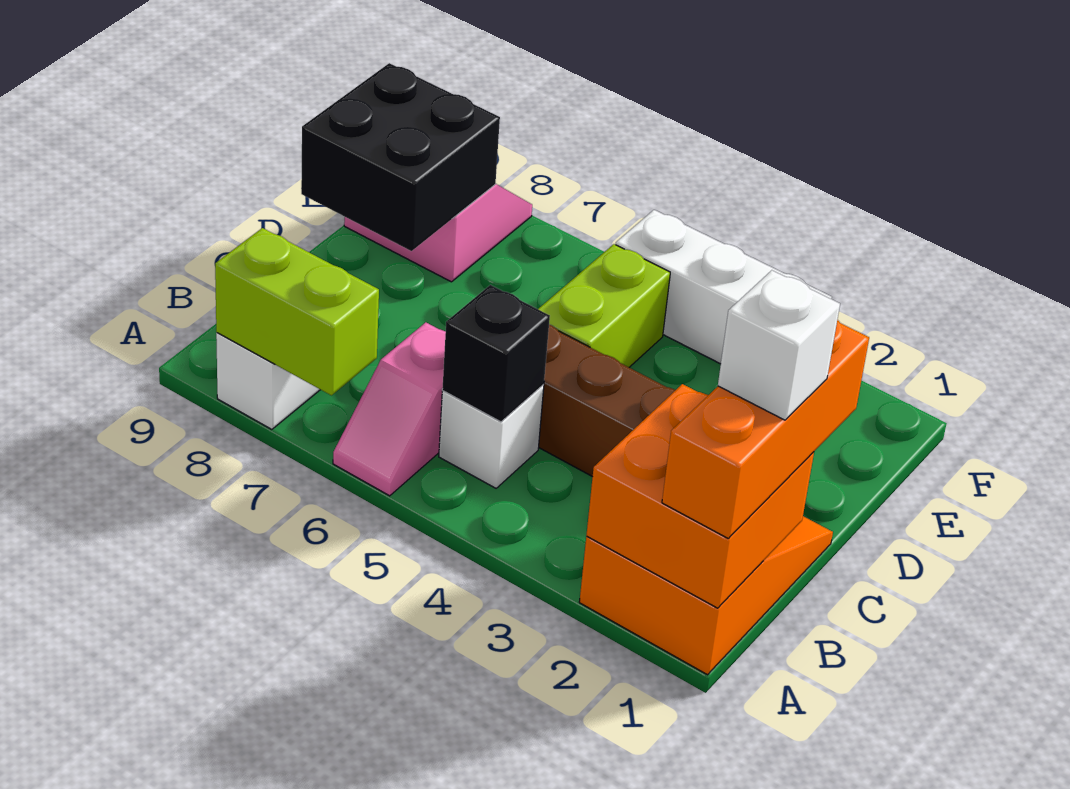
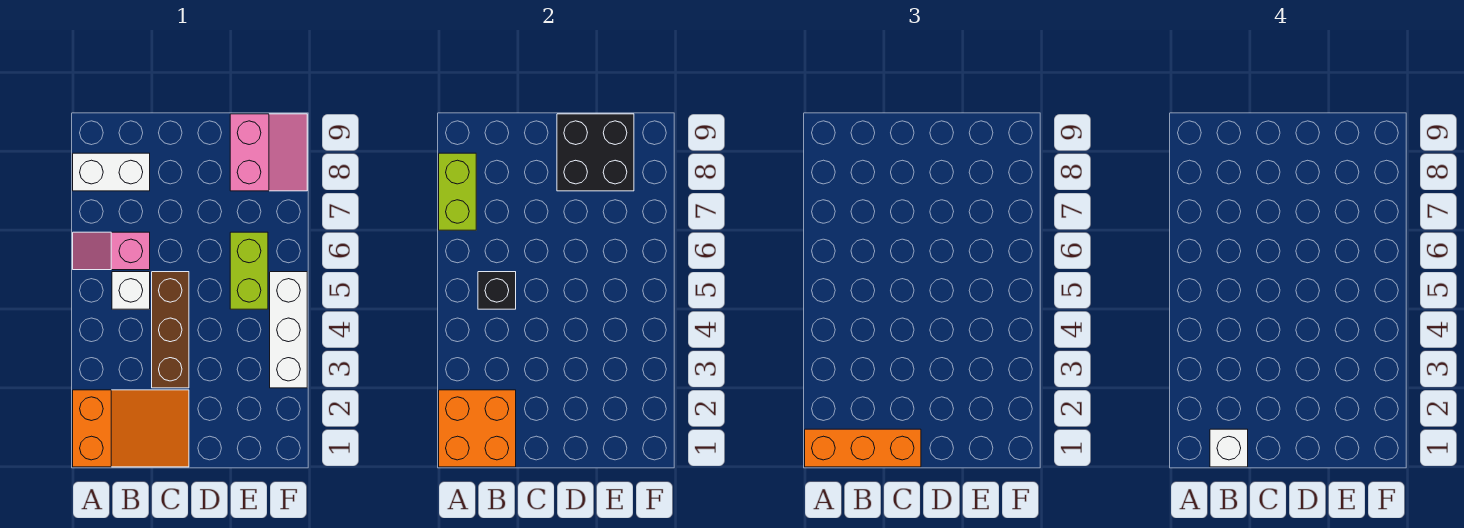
lime brick D5:E5 level 1 -> lime brick E5:E6 level 1

